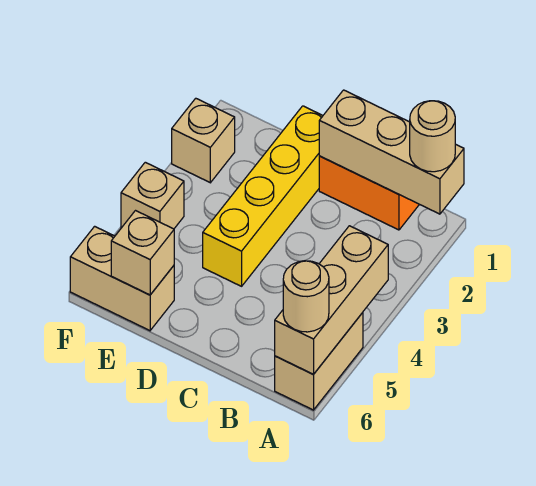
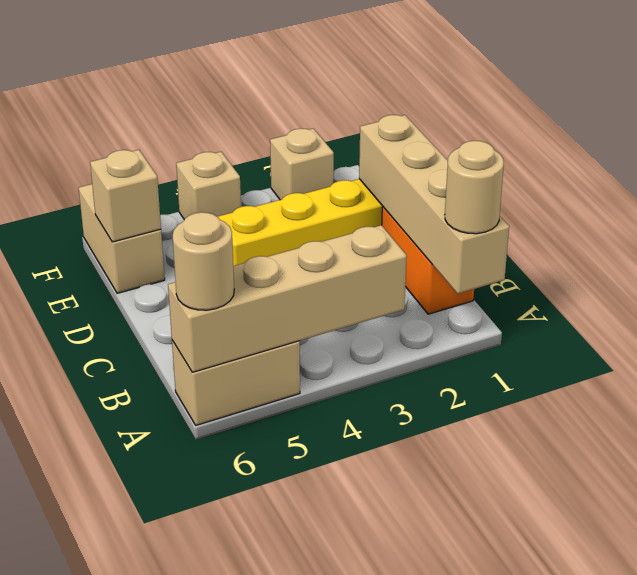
tan brick A1:C1 level 2 -> tan brick A1:D1 level 2
tan brick A4:A6 level 2 -> tan brick A3:A6 level 2

